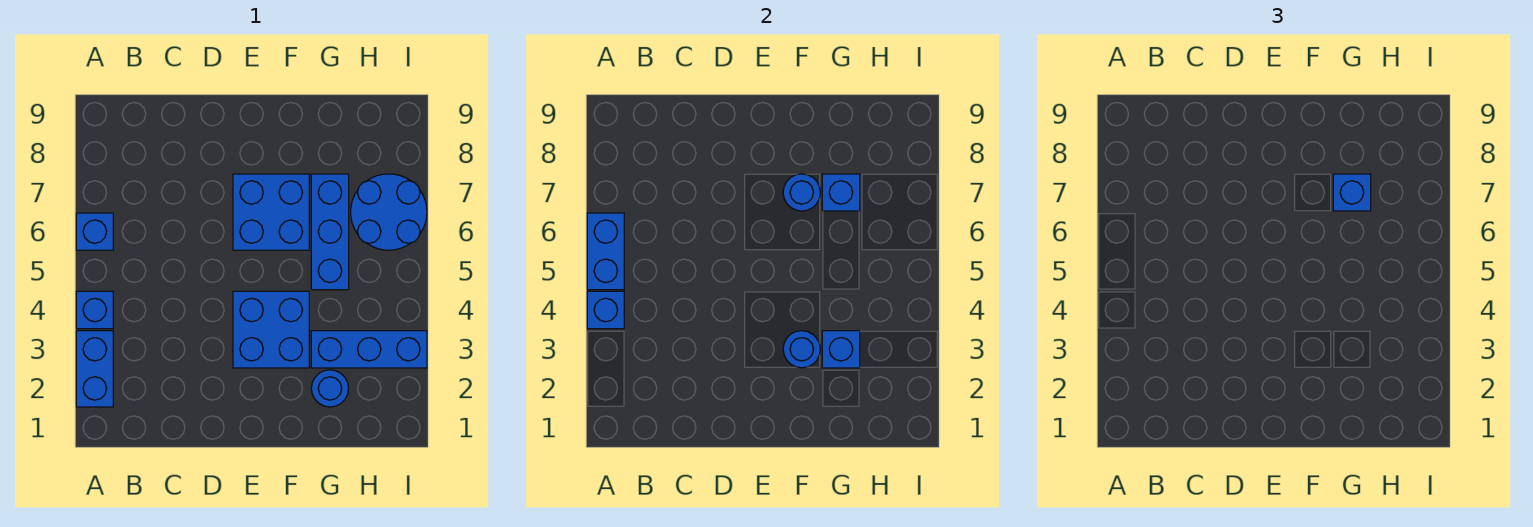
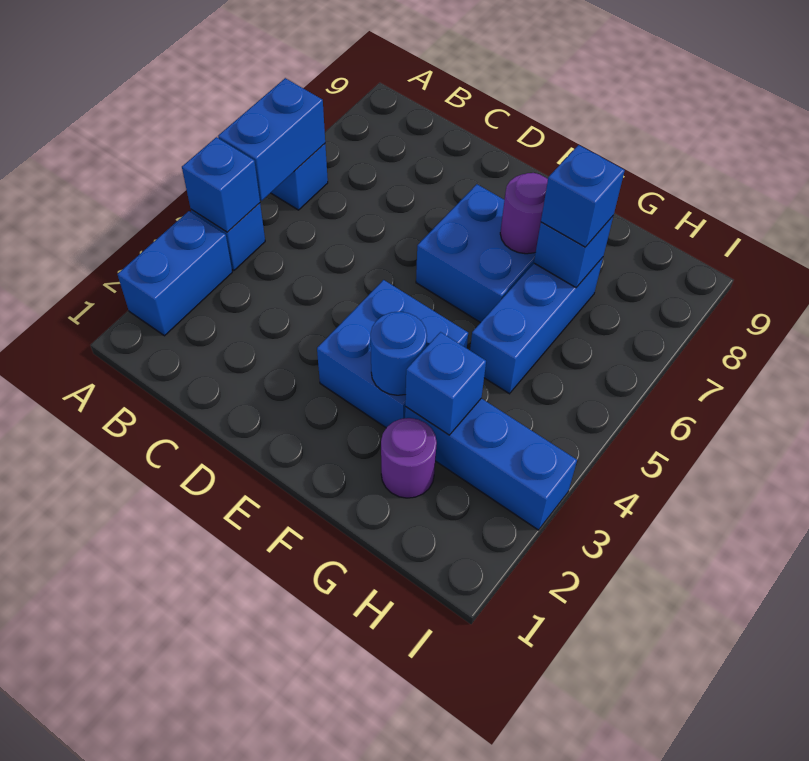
blue round brick F7 level 2 -> purple round brick F7 level 2
blue round brick G2 level 1 -> purple round brick G2 level 1
blue round brick H6:I7 level 1 -> none

